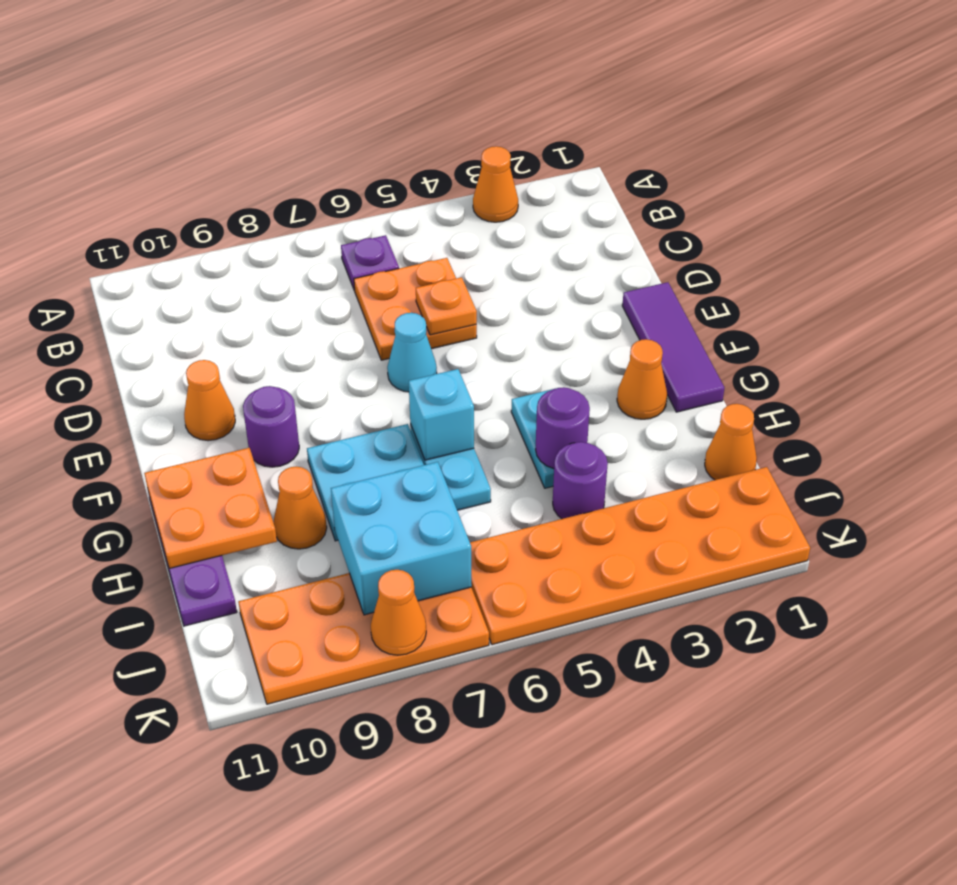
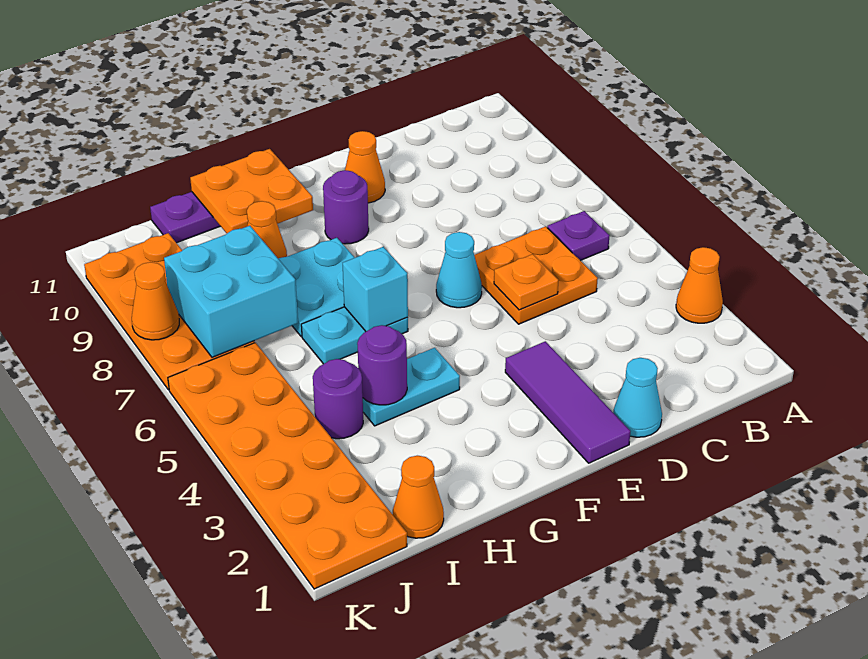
none -> cyan cone D1 level 1
purple tile E1:G1 level 1 -> purple tile E1:E3 level 1
orange cone G2 level 1 -> none

